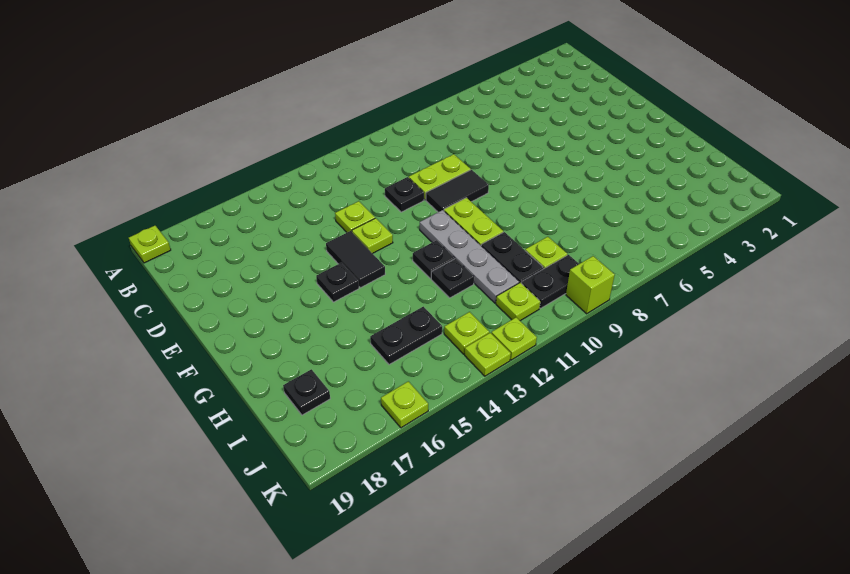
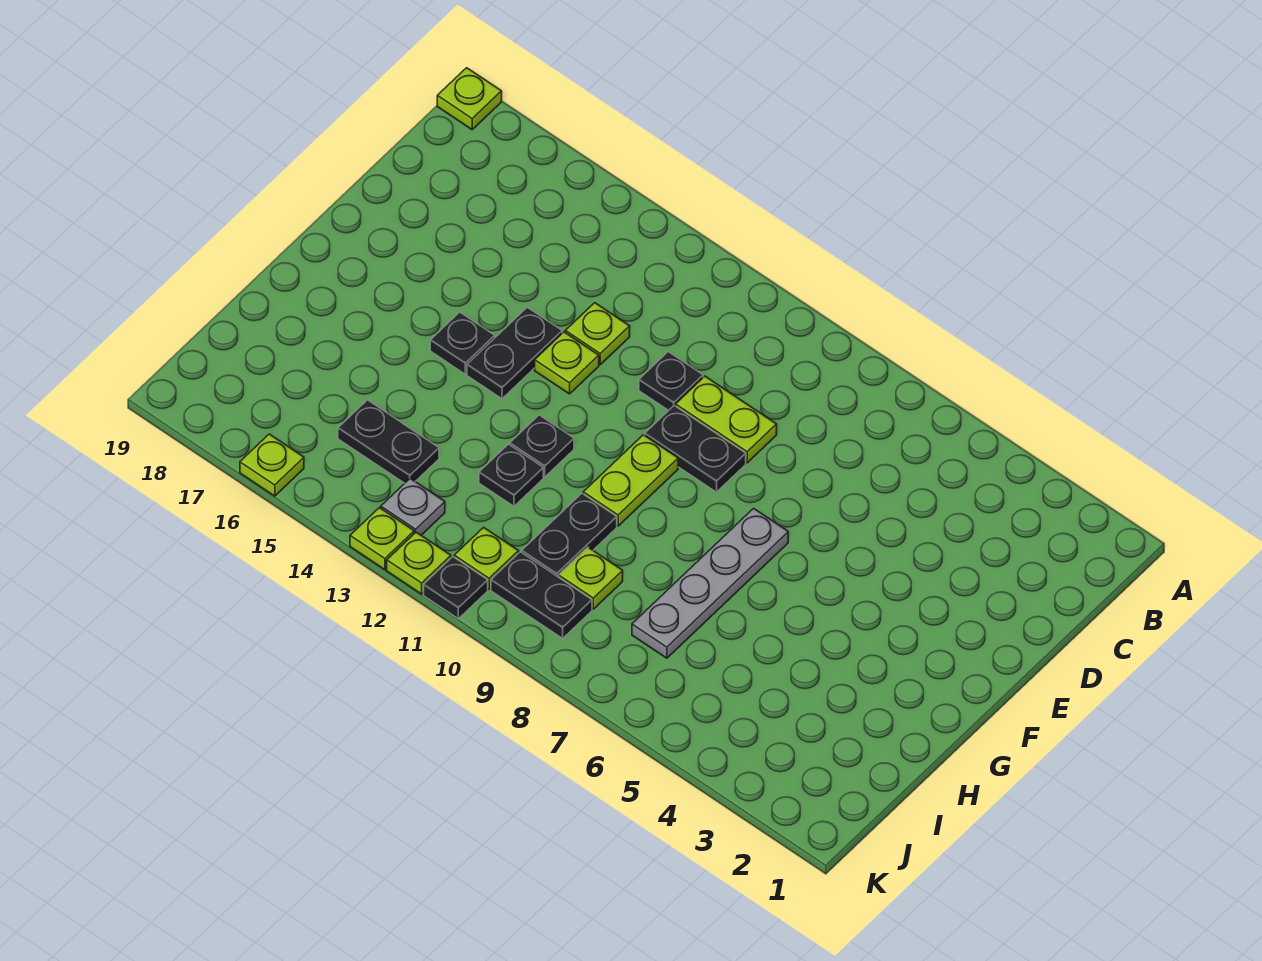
black tile E9:E10 level 1 -> black plate E9:E10 level 1
black tile E14:F14 level 1 -> black plate E14:F14 level 1
grey plate F11:I11 level 1 -> grey plate F7:I7 level 1
black plate I18 level 1 -> black plate K11 level 1
lime plate J13 level 1 -> grey plate J13 level 1
lime brick K9 level 1 -> none

